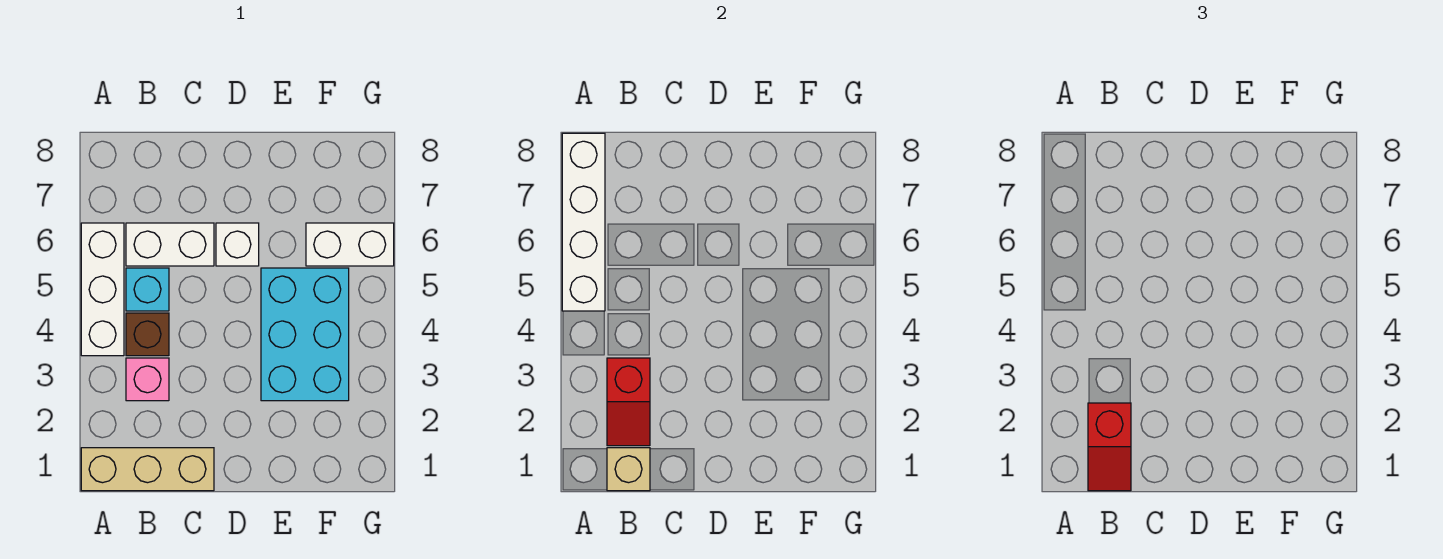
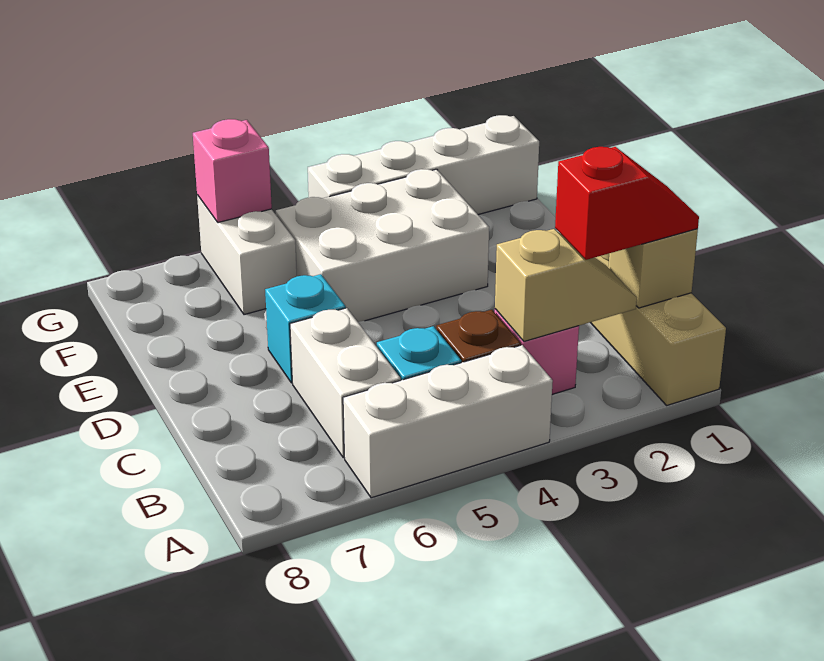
white brick A5:A8 level 2 -> white brick G1:G4 level 1
red slope B2:B3 level 2 top 3 -> tan slope B2:B3 level 2 top 3
white brick D6 level 1 -> cyan brick D6 level 1
cyan brick E3:F5 level 1 -> white brick E3:F5 level 1
none -> pink brick G6 level 2

